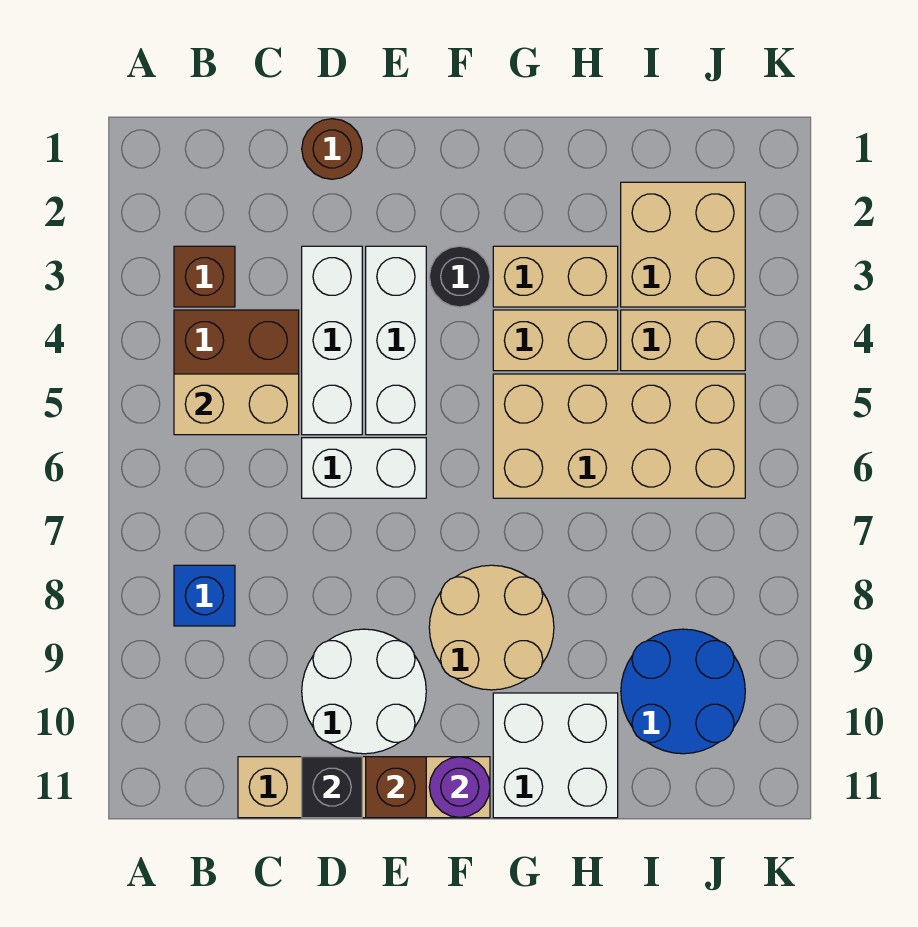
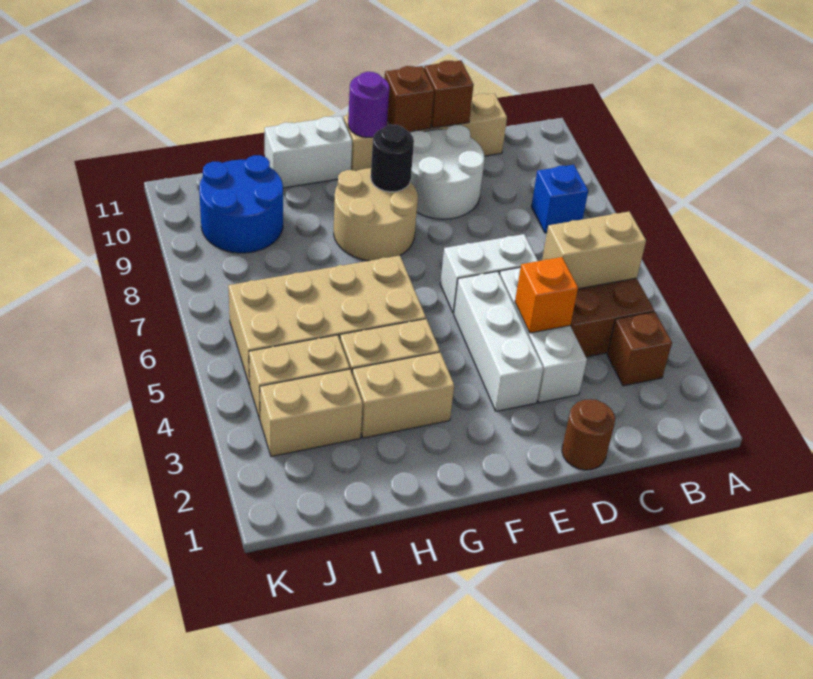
none -> orange brick D4 level 2
black brick D11 level 2 -> brown brick D11 level 2
black round brick F3 level 1 -> black round brick F9 level 2
white brick G10:H11 level 1 -> white brick G11:H11 level 1
tan brick I2:J3 level 1 -> tan brick I3:J3 level 1

